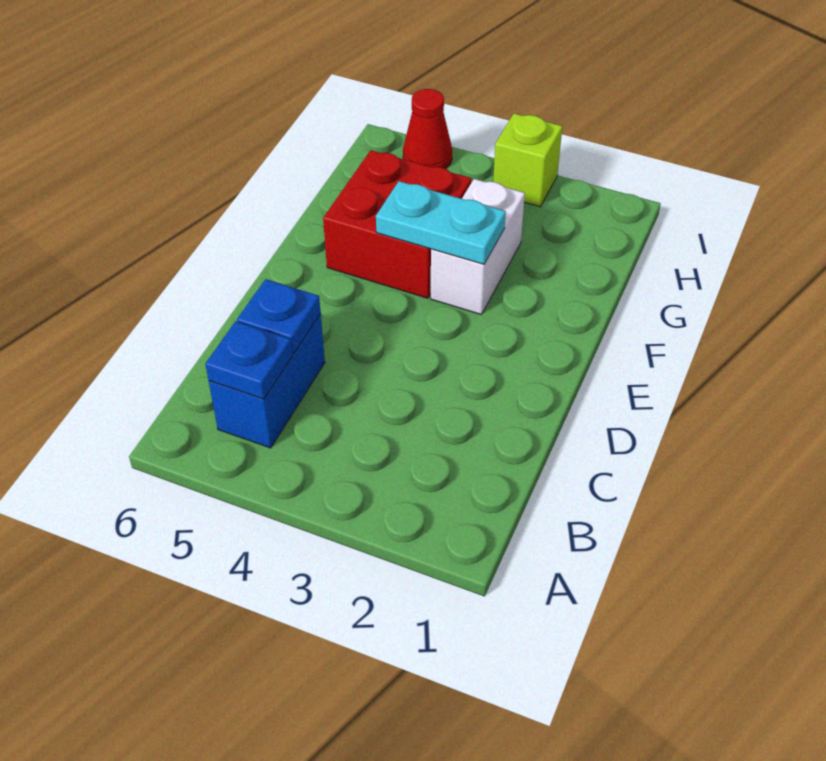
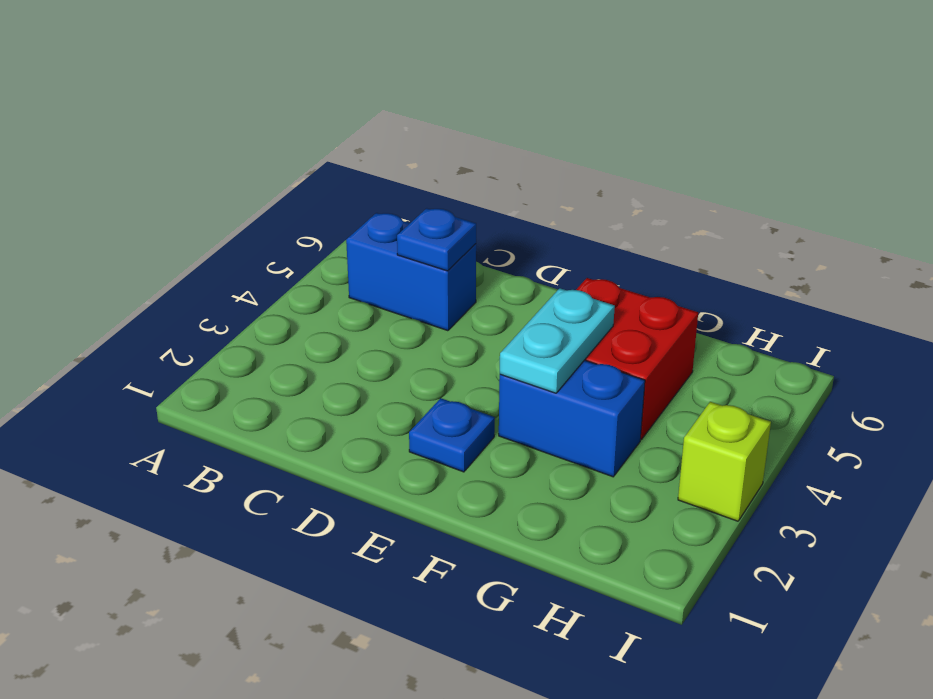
blue plate B5 level 2 -> blue plate E2 level 1
white brick F3:G3 level 1 -> blue brick F3:G3 level 1
red cone I5 level 1 -> none

